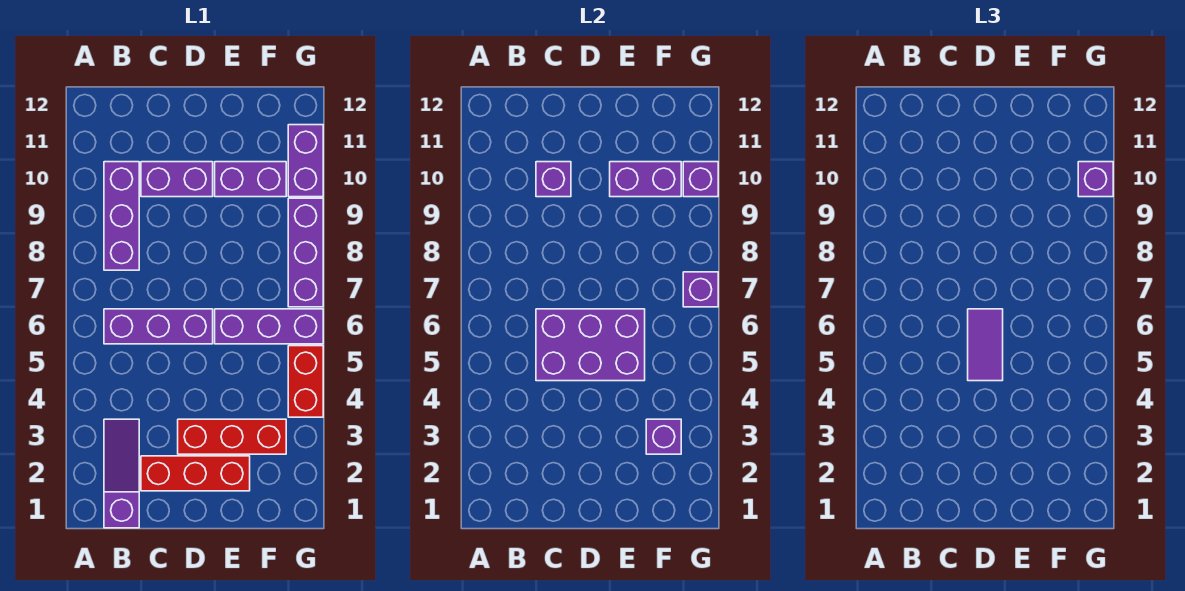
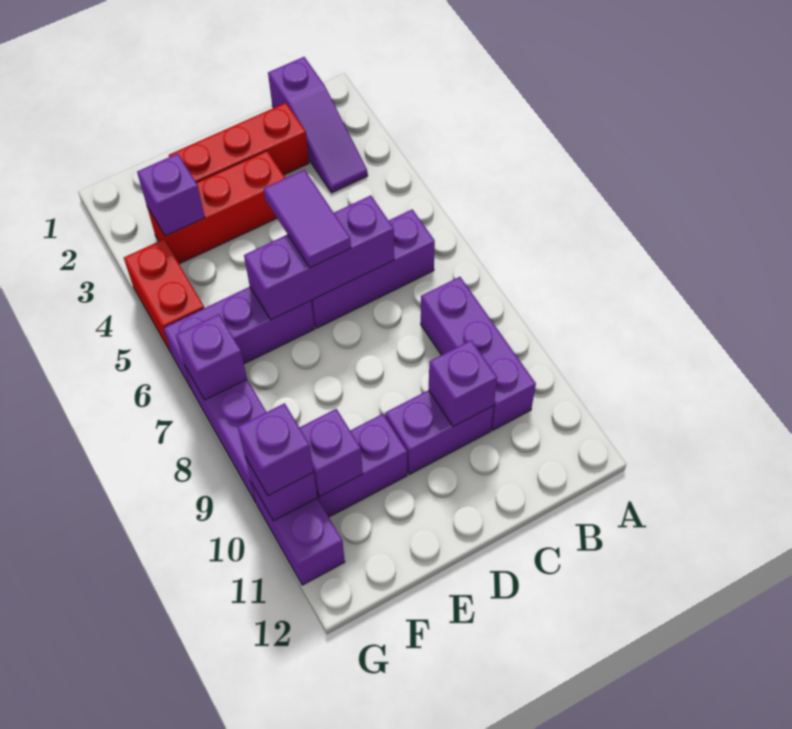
purple brick C5:E6 level 2 -> purple brick C6:E6 level 2
purple brick E10:F10 level 2 -> purple brick F10 level 2

